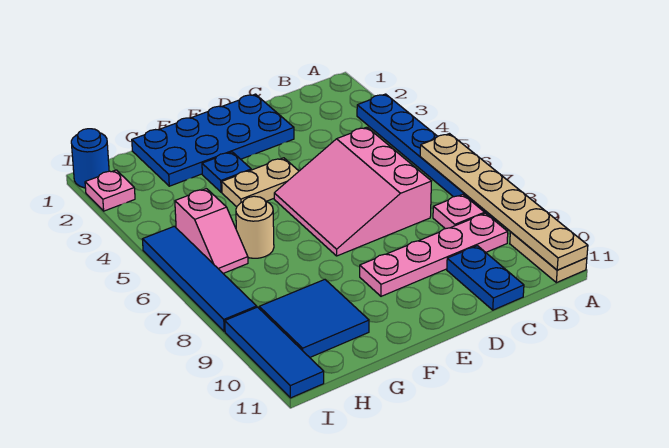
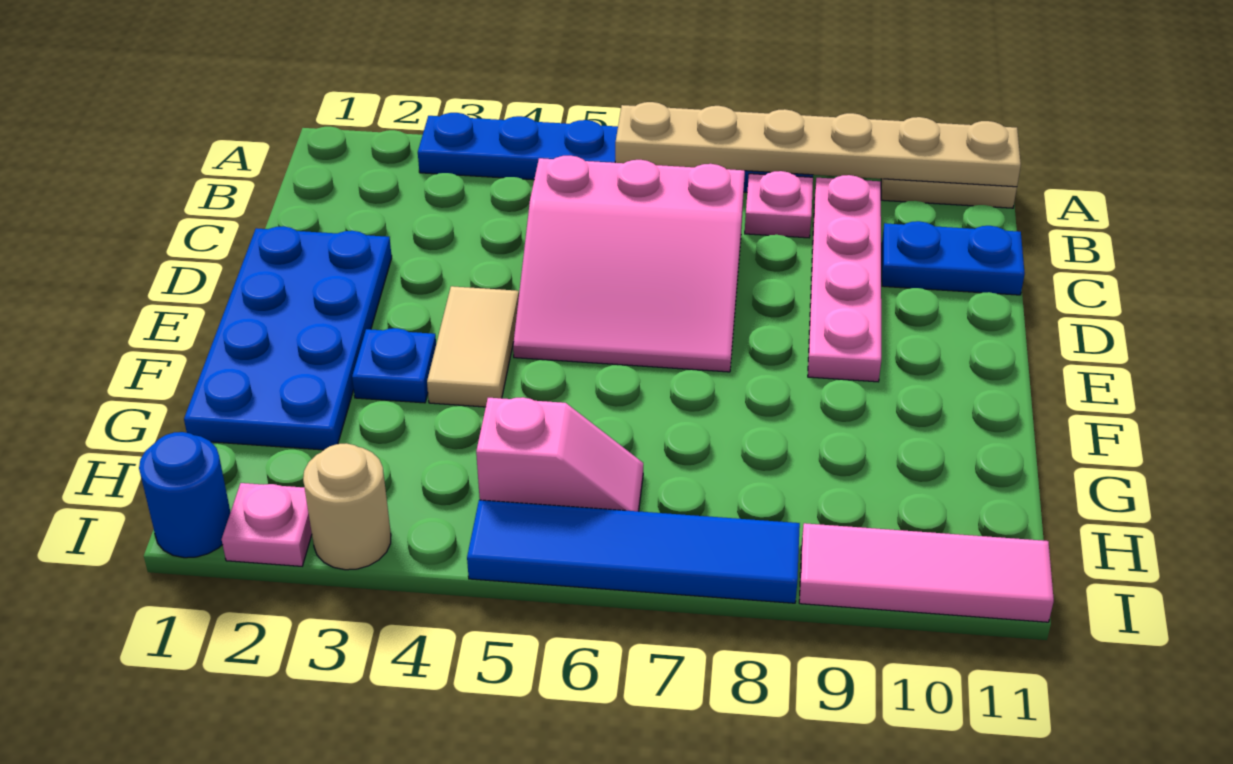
tan plate E4:F4 level 1 -> tan tile E4:F4 level 1
tan round brick G6 level 1 -> tan round brick I3 level 1
blue tile G9:H10 level 1 -> none
blue tile I9:I11 level 1 -> pink tile I9:I11 level 1

